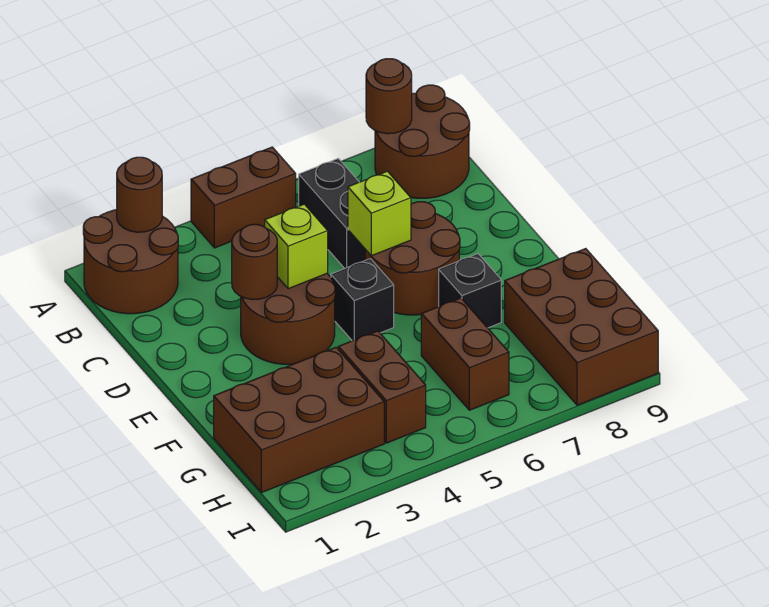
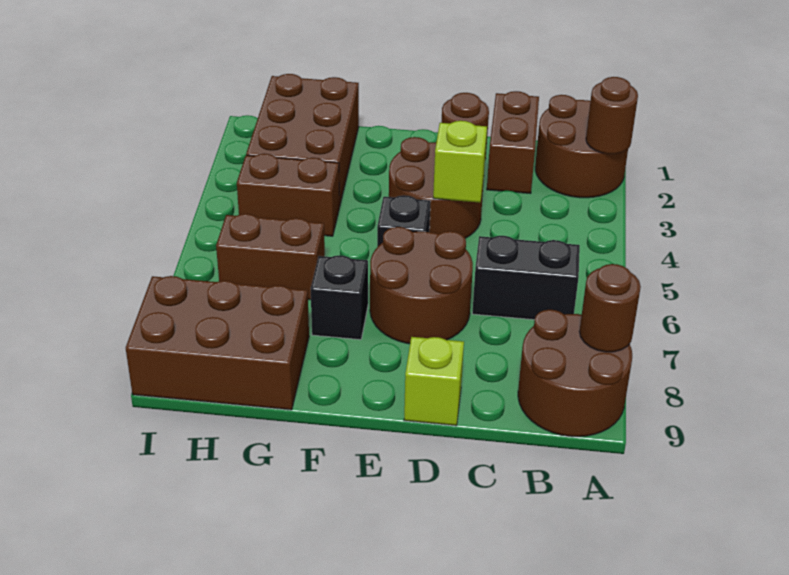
brown brick A4:A5 level 1 -> brown brick C1:C2 level 1
lime brick D6 level 2 -> lime brick D9 level 1

